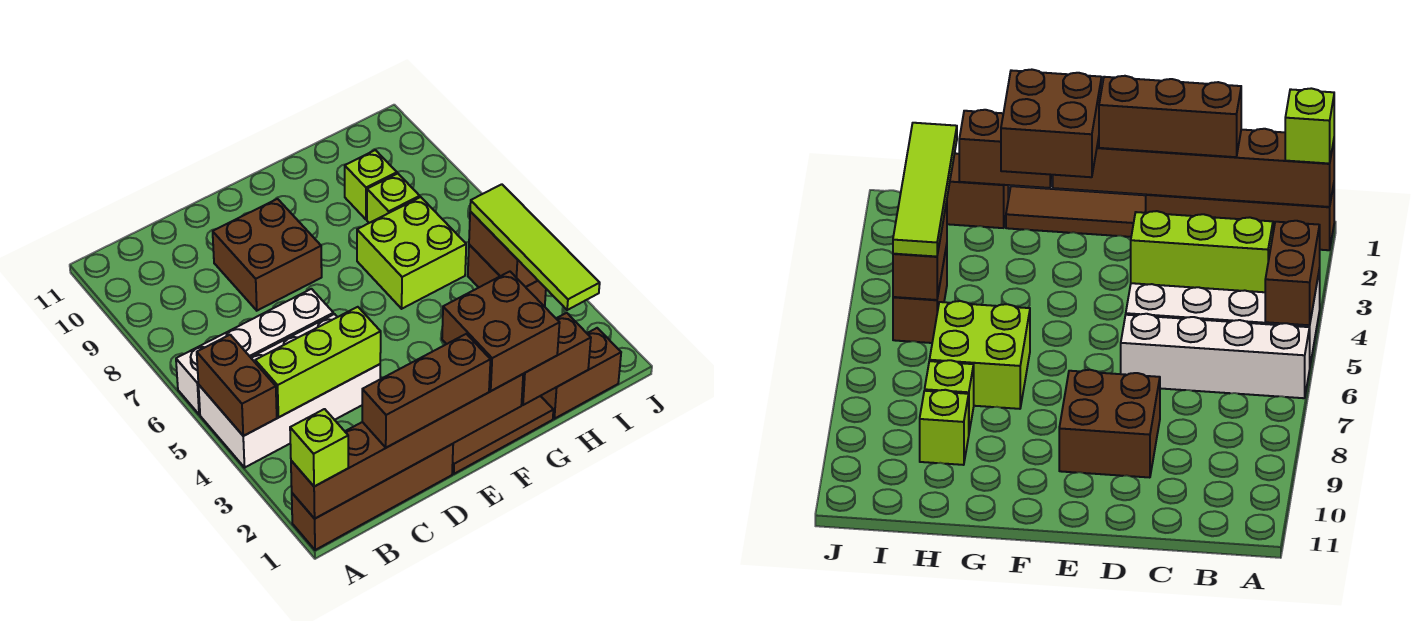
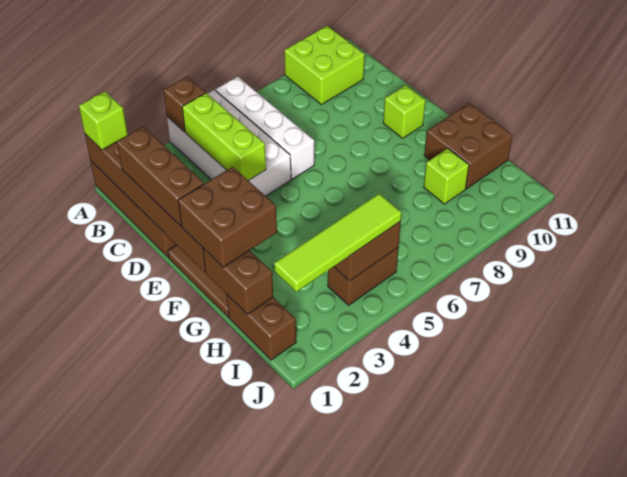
brown brick A4:A5 level 2 -> brown brick A4 level 2
brown brick D8:E9 level 1 -> brown brick G10:H11 level 1
lime brick G6:H7 level 1 -> lime brick A9:B10 level 1
lime brick H8 level 1 -> lime brick E10 level 1

